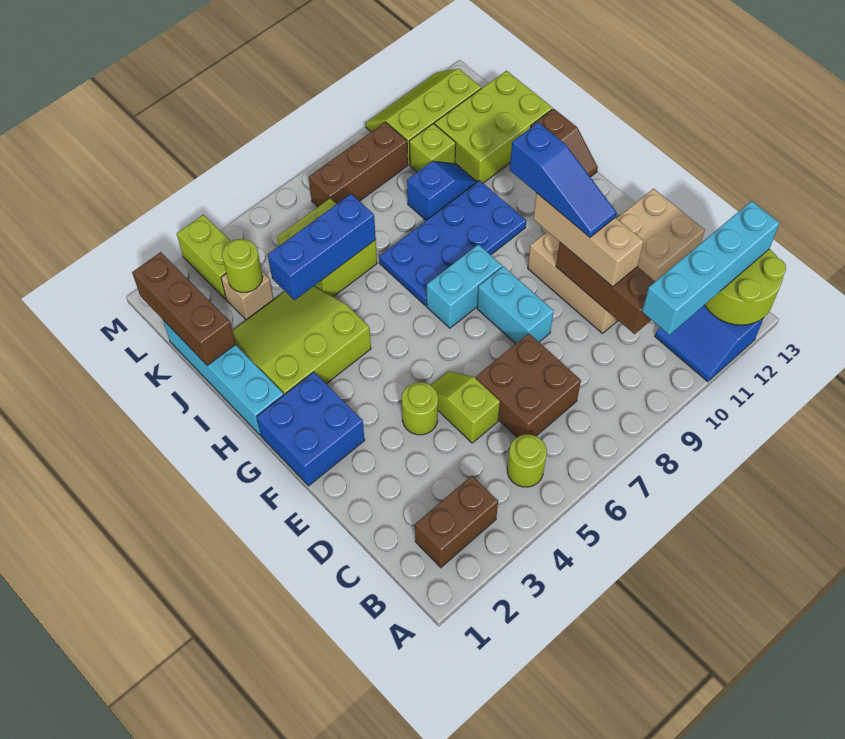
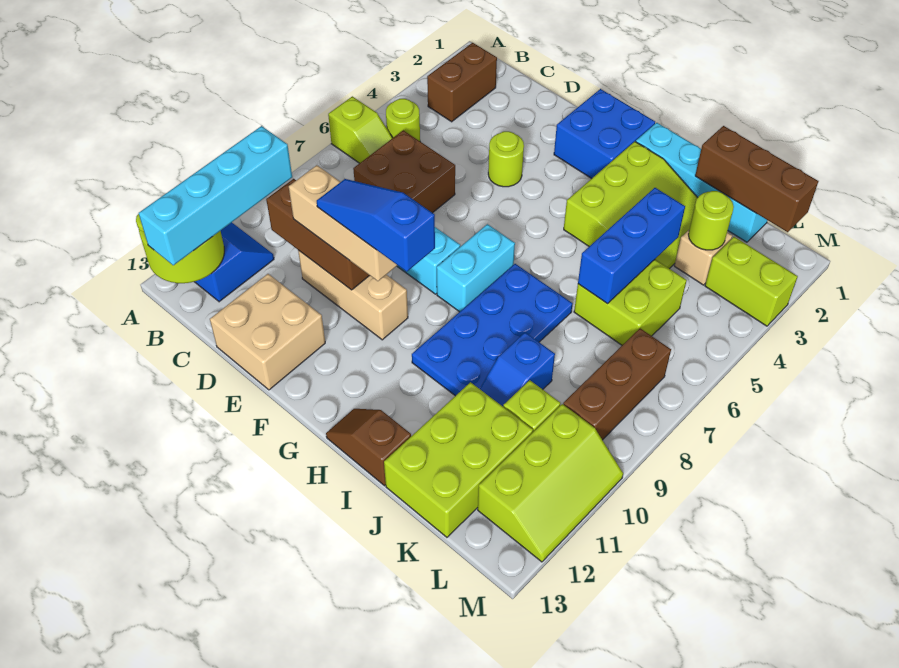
lime slope D5:E5 level 1 top D -> lime slope A6:B6 level 1 top A

